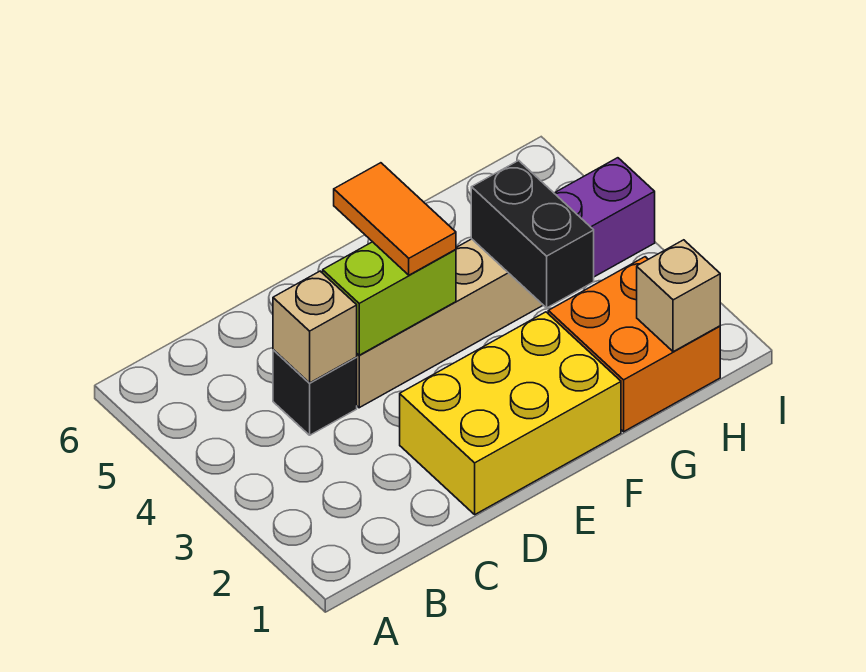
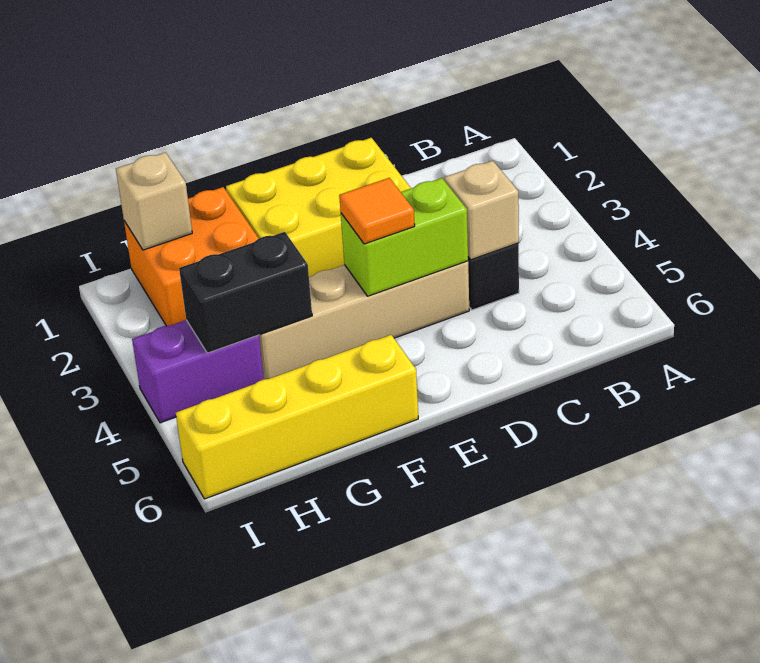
orange tile E4:E5 level 3 -> orange tile E4 level 3
none -> yellow brick F6:I6 level 1
black brick G3:G4 level 2 -> black brick G4:H4 level 2

